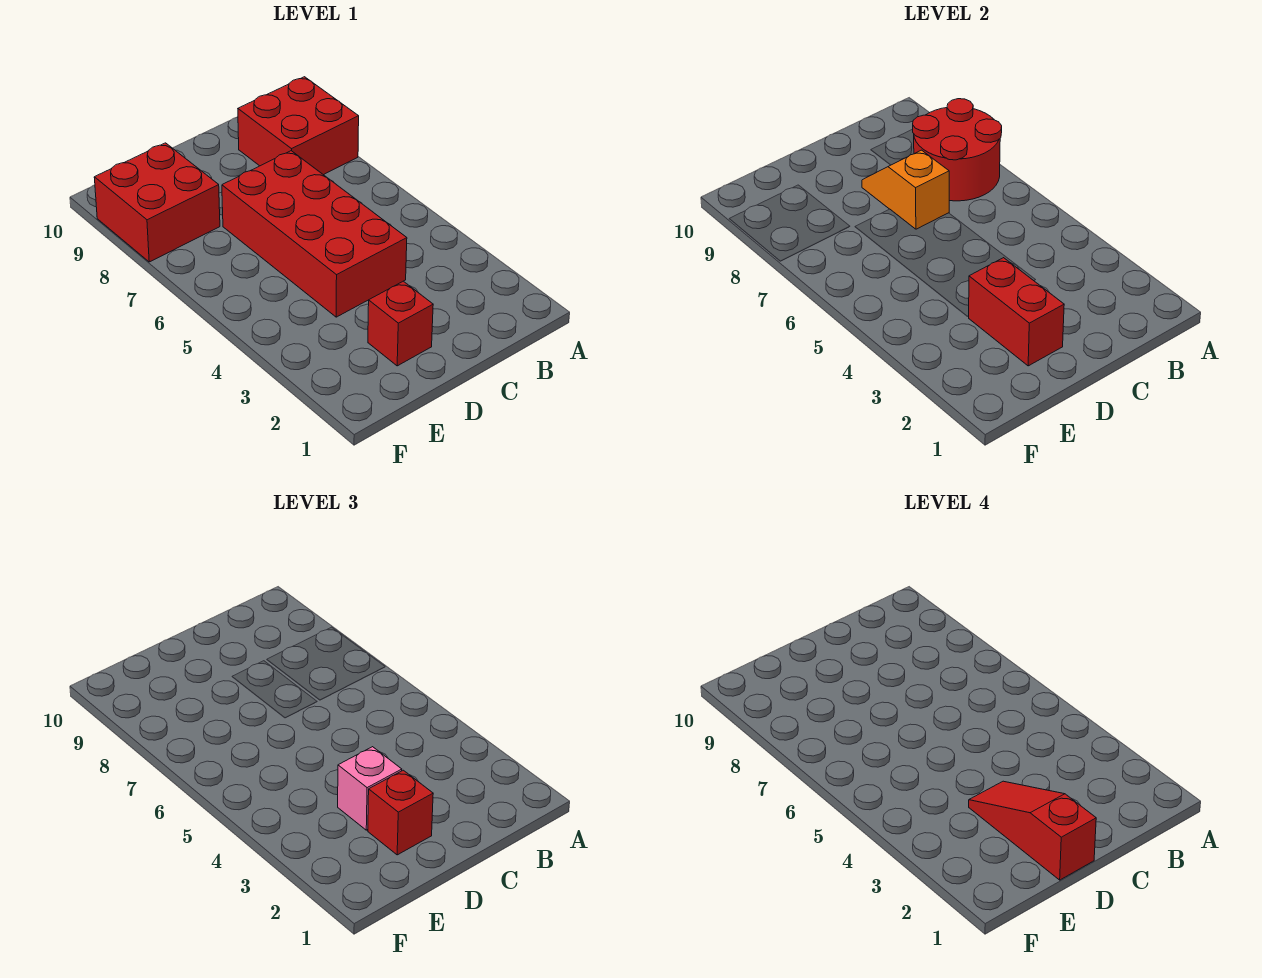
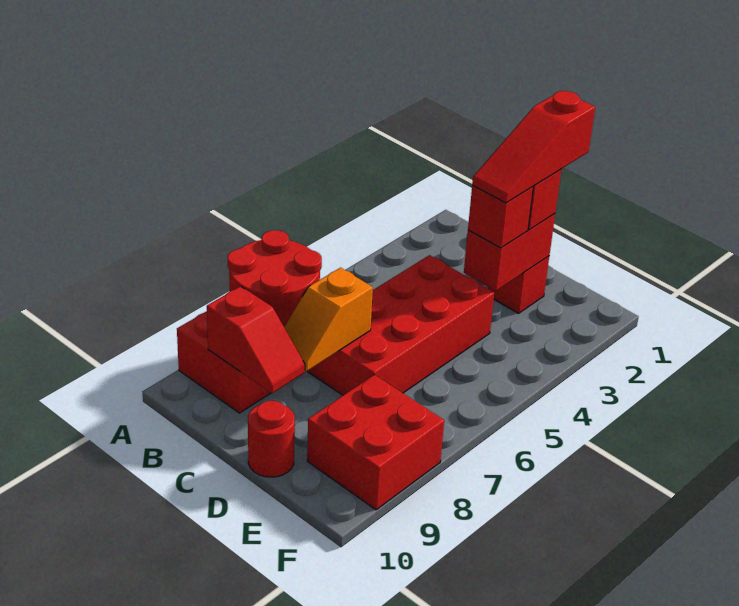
none -> red slope B9:C9 level 2 top B
pink brick D3 level 3 -> red brick D3 level 3
none -> red round brick D10 level 1

